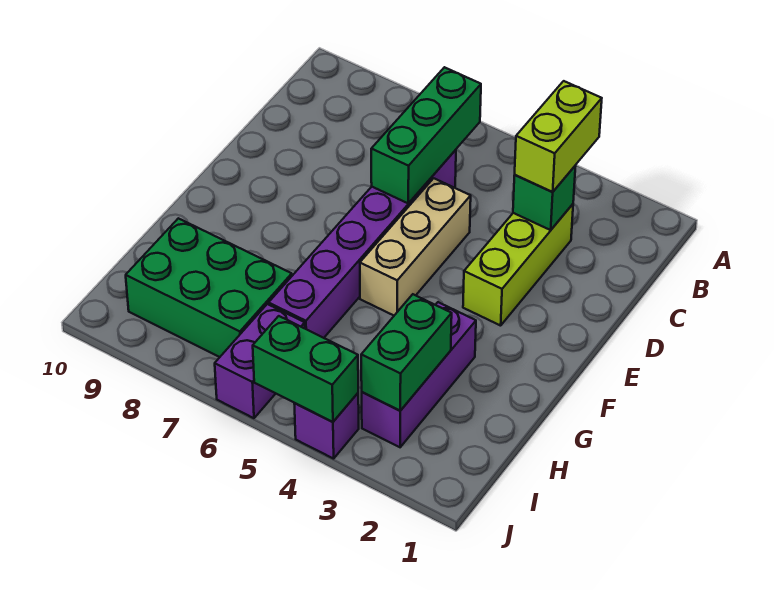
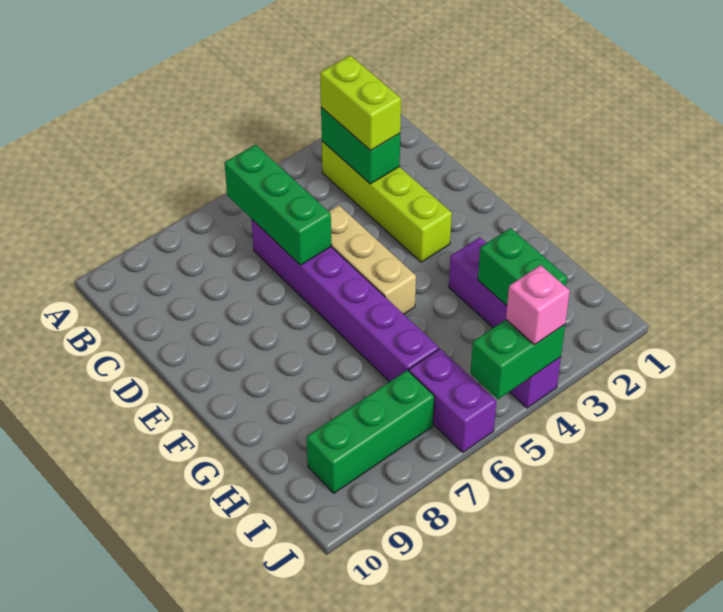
lime brick C3:E3 level 1 -> lime brick B3:E3 level 1
green brick C3 level 2 -> green brick B3:C3 level 2
green brick H7:I9 level 1 -> green brick I7:I9 level 1
none -> pink brick J4 level 3

